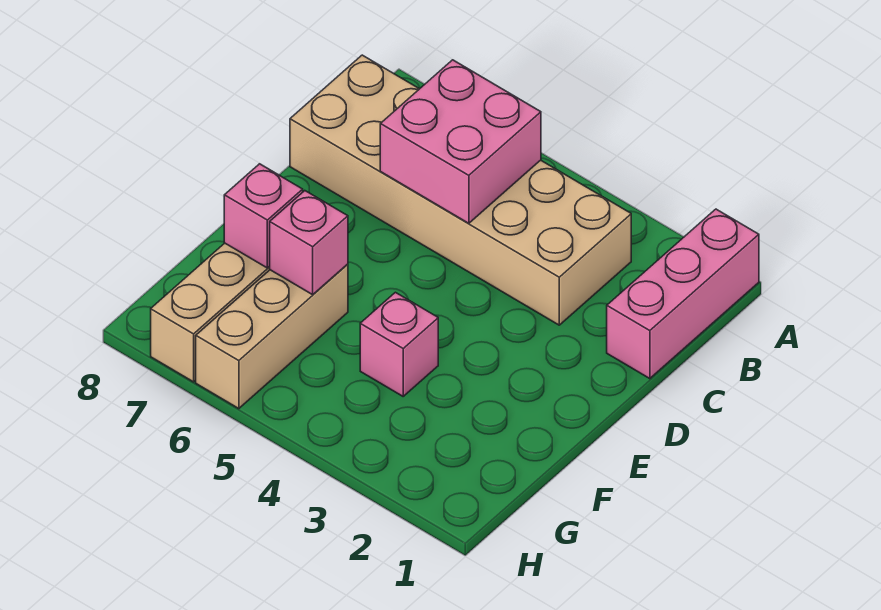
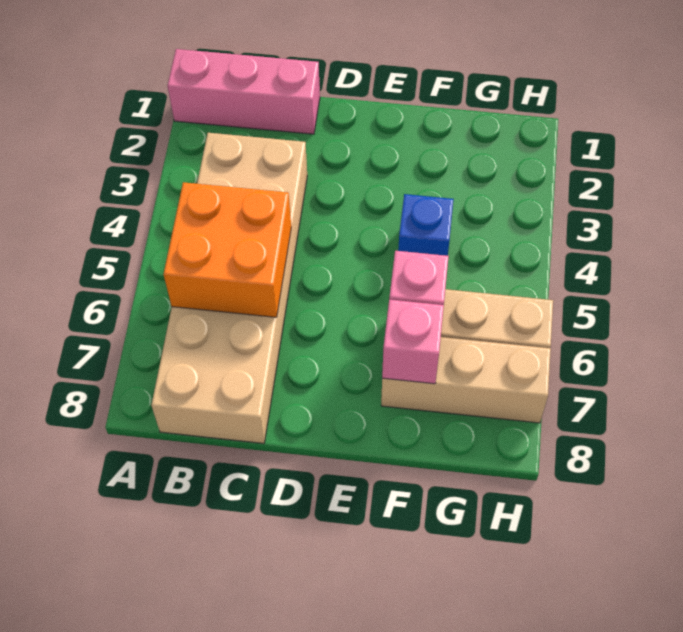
pink brick B5:C6 level 2 -> orange brick B5:C6 level 2
pink brick F4 level 1 -> blue brick F4 level 1

